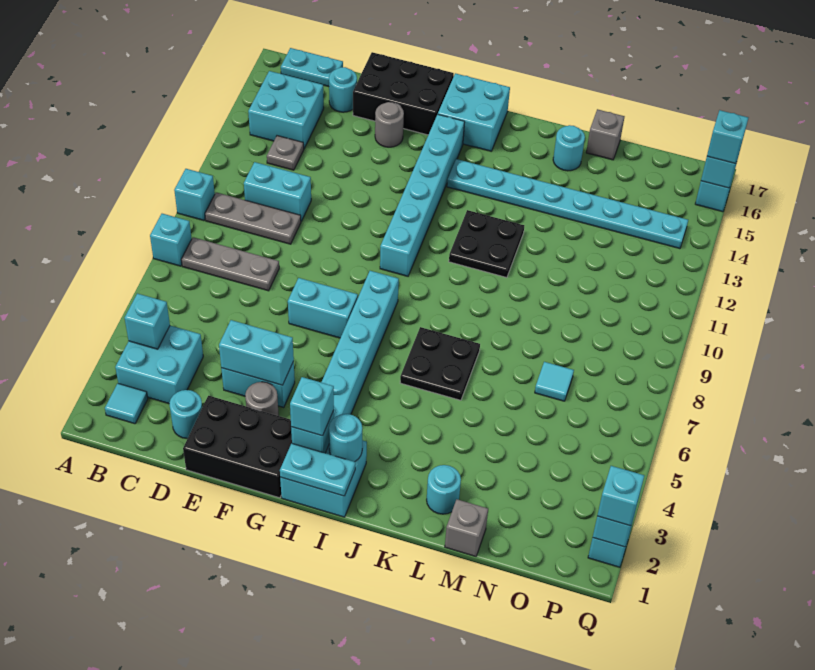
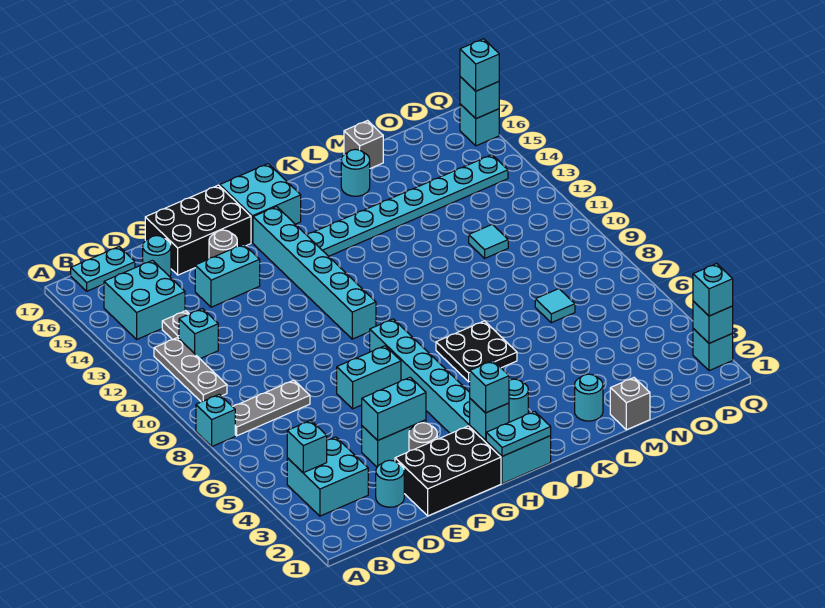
cyan brick A10 level 1 -> cyan brick C12 level 1
cyan tile B2 level 1 -> cyan tile N11 level 1
grey plate B10:D10 level 1 -> grey plate B10:B12 level 1
cyan brick C11:D11 level 1 -> cyan brick E14:F14 level 1
black plate J11:K12 level 1 -> none

